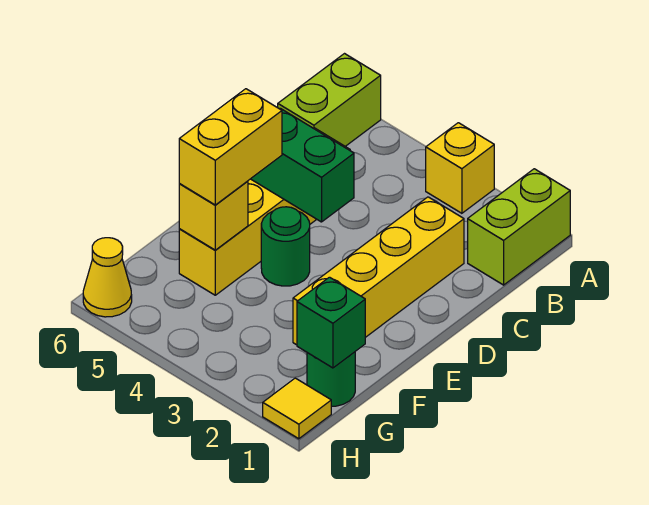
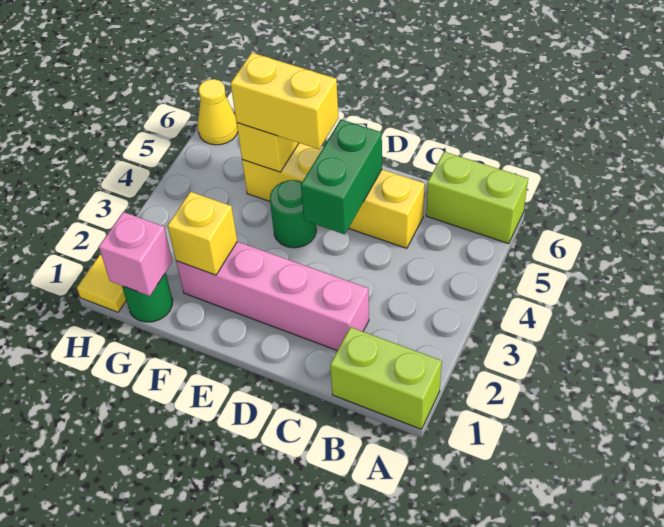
yellow brick A3 level 1 -> yellow brick F2 level 2
yellow brick C2:F2 level 1 -> pink brick C2:F2 level 1
green brick G1 level 2 -> pink brick G1 level 2

